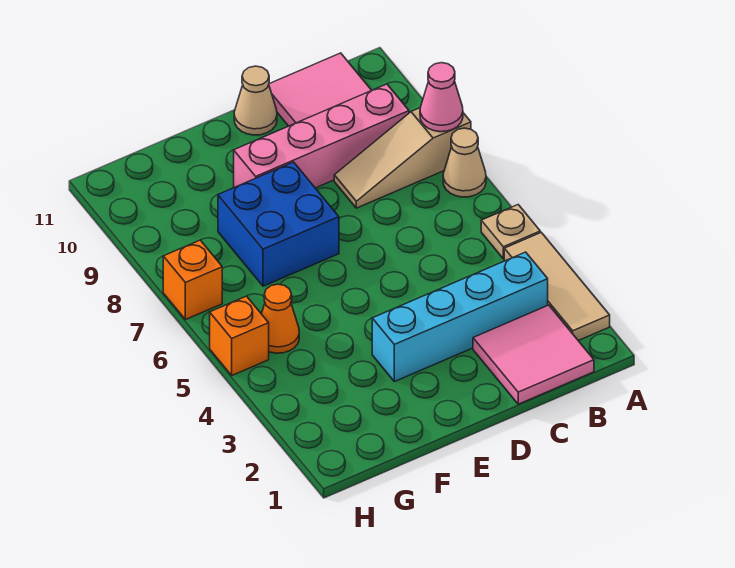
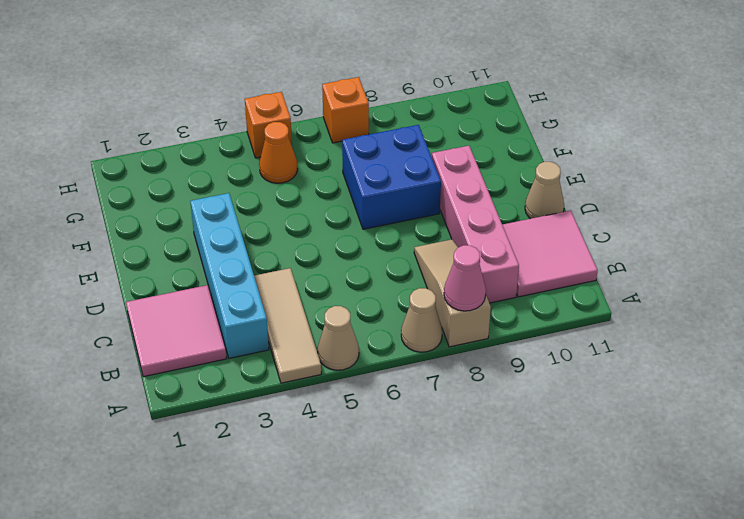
tan tile A2:A4 level 1 -> tan tile A4:C4 level 1
tan plate A5 level 1 -> tan cone A5 level 1

